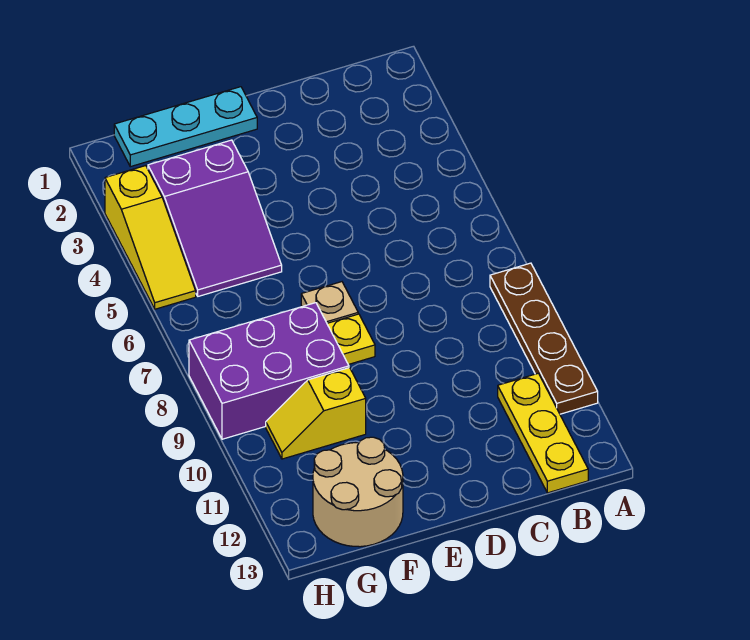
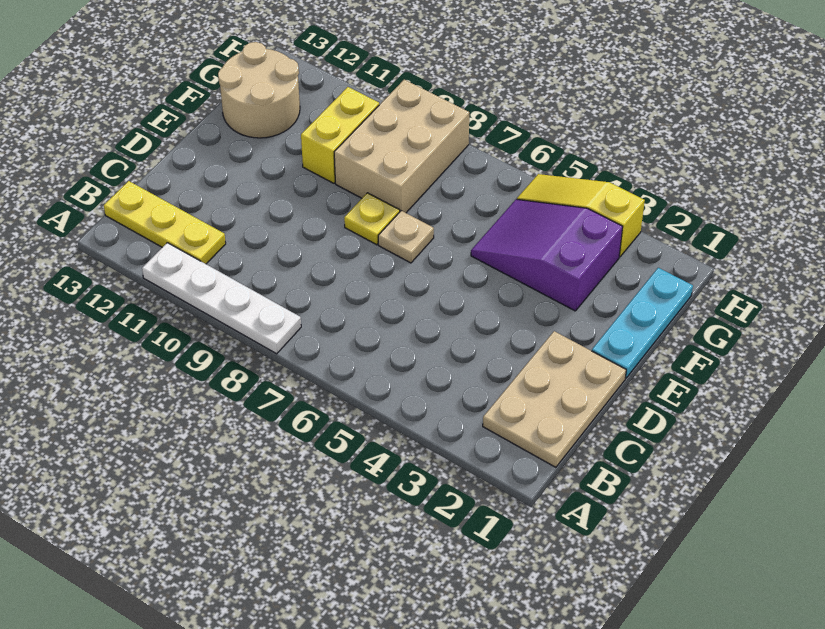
brown plate A8:A11 level 1 -> white plate A8:A11 level 1
none -> tan plate B1:D2 level 1
purple brick F8:H9 level 1 -> tan brick F8:H9 level 1
yellow slope F10:G10 level 1 top F -> yellow brick F10:G10 level 1

